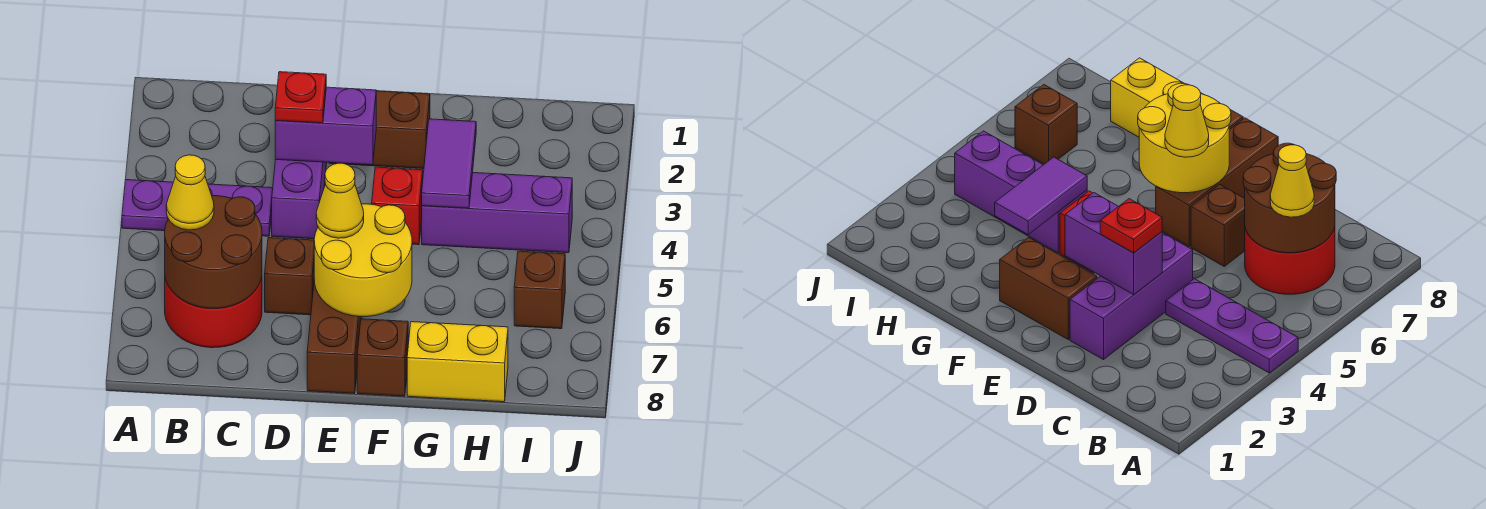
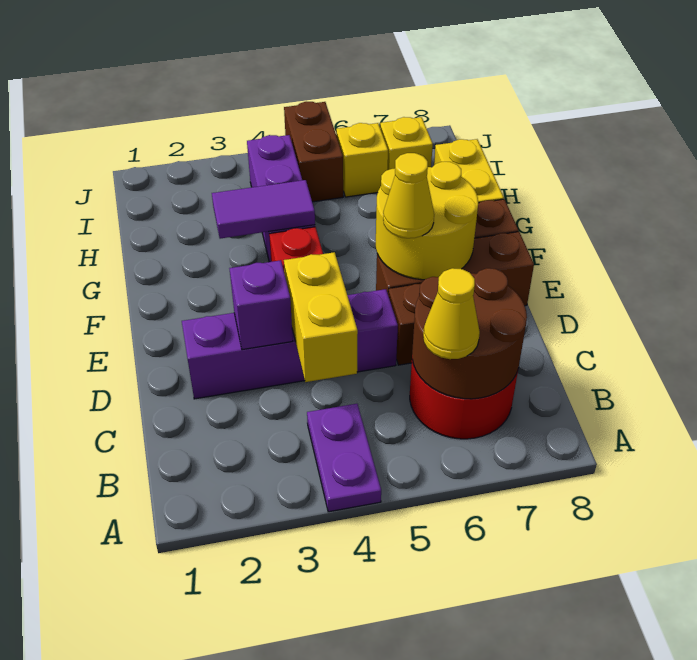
purple plate A4:C4 level 1 -> purple plate A4:B4 level 1
none -> yellow brick C4:D4 level 2
purple brick D2:D4 level 1 -> purple brick D2:D5 level 1
purple brick D3:E3 level 2 -> purple brick D3 level 2
red plate D3 level 3 -> none
brown brick E2:F2 level 1 -> brown brick I5:J5 level 1
brown brick I6 level 1 -> yellow brick I6 level 1
none -> yellow brick I7 level 1

